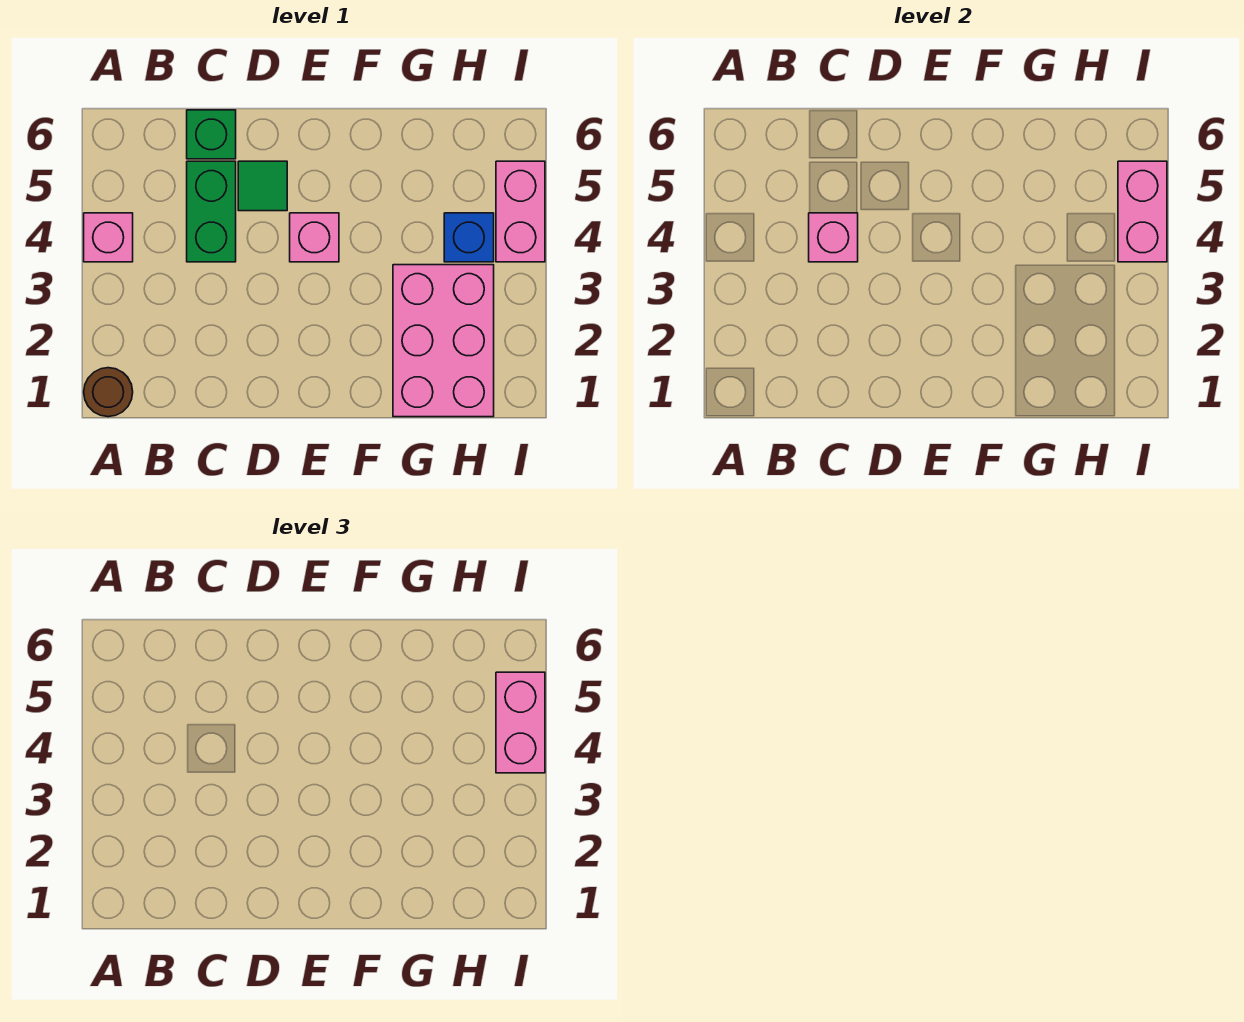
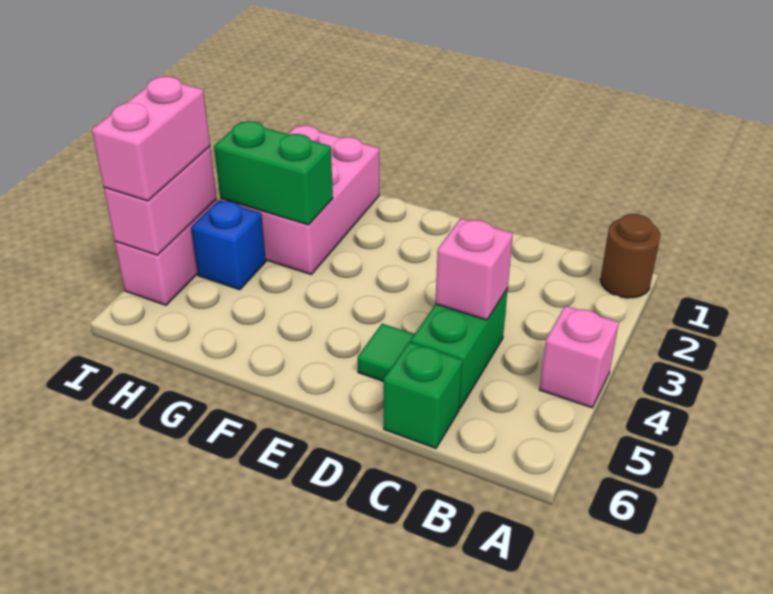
pink brick E4 level 1 -> none
none -> green brick G3:H3 level 2

